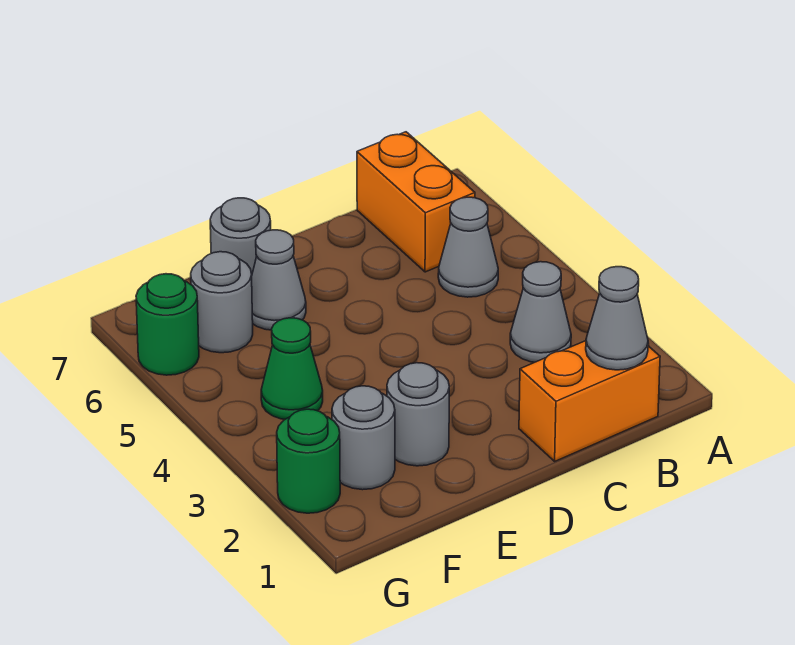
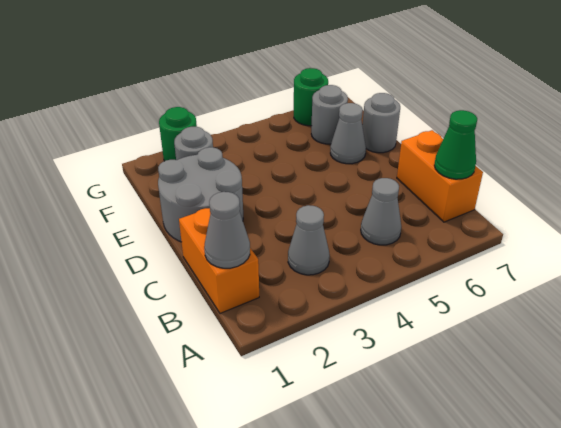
orange brick B6:B7 level 1 -> orange brick B7:C7 level 1
grey round brick E2 level 1 -> grey round brick D1:E2 level 1
green cone F4 level 1 -> green cone B7 level 2

